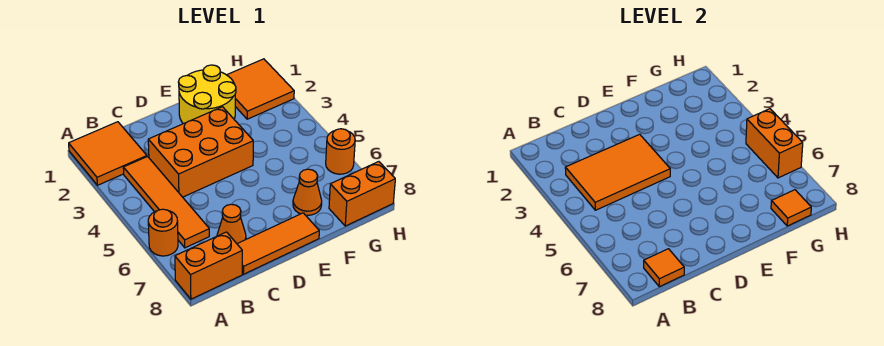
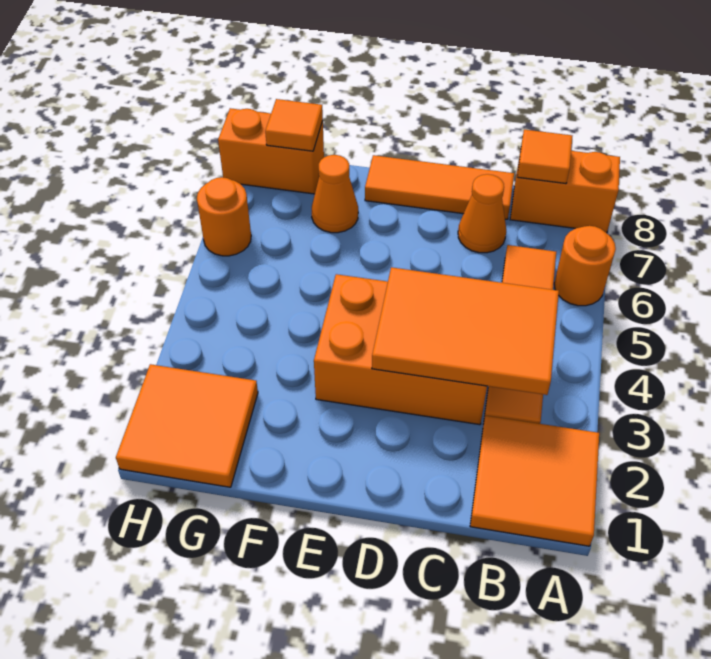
yellow round brick E1:F2 level 1 -> none
orange brick H5:H6 level 2 -> none

